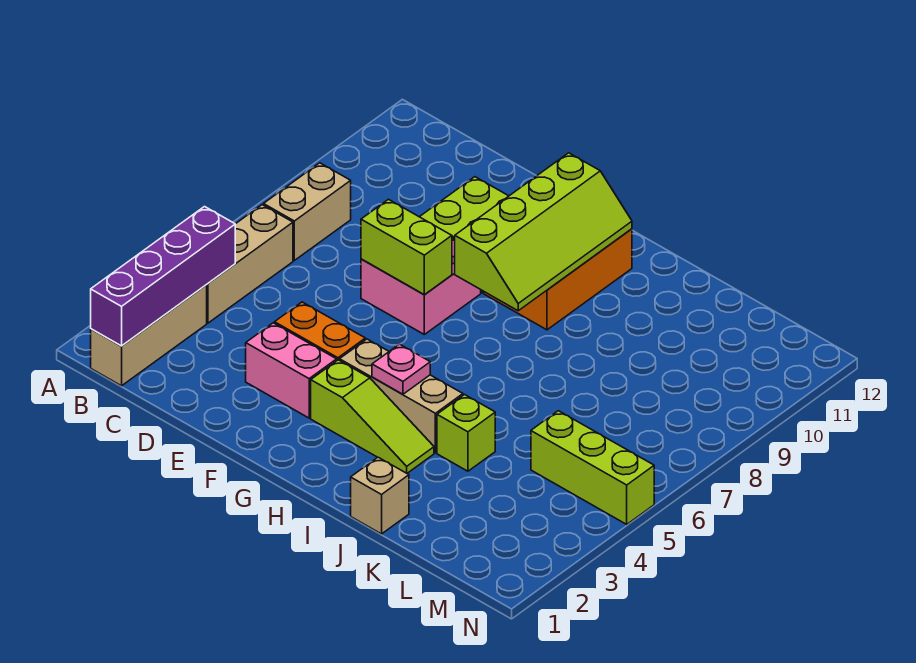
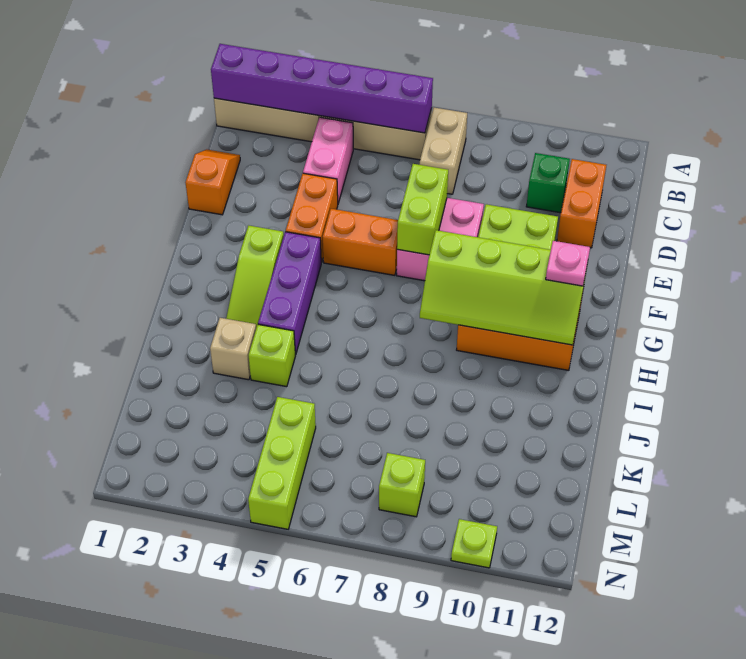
purple brick B1:B4 level 2 -> purple brick B1:B6 level 2
tan brick B7:B8 level 1 -> tan brick B7:C7 level 1
none -> green brick C10 level 1
none -> orange brick C11:D11 level 1
none -> orange slope D1:E1 level 1 top E
pink brick E3:F3 level 1 -> pink brick C4:D4 level 1
none -> orange brick F5:F6 level 1
tan brick G4:I4 level 1 -> purple brick G4:I4 level 1
pink plate H4 level 2 -> pink plate G11 level 3
tan brick J1 level 1 -> tan brick J3 level 1
none -> lime brick M8 level 1
none -> lime plate N10 level 1

